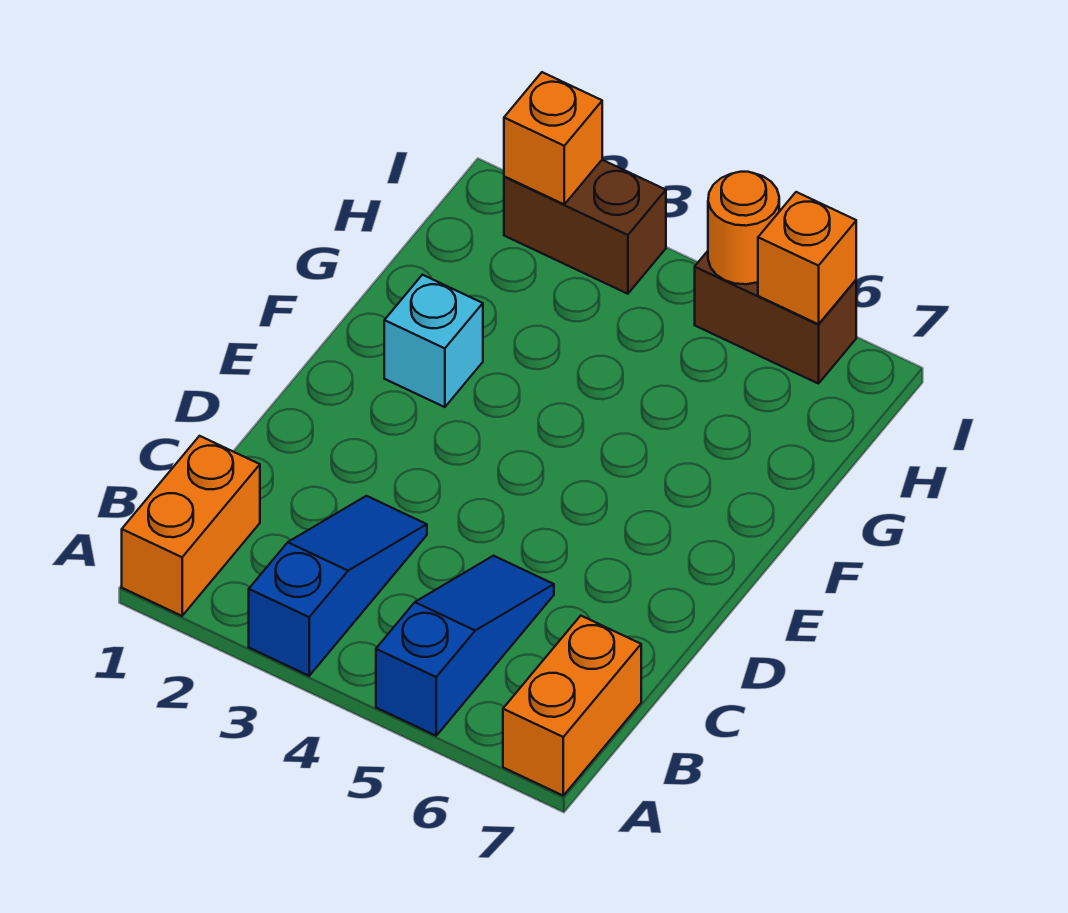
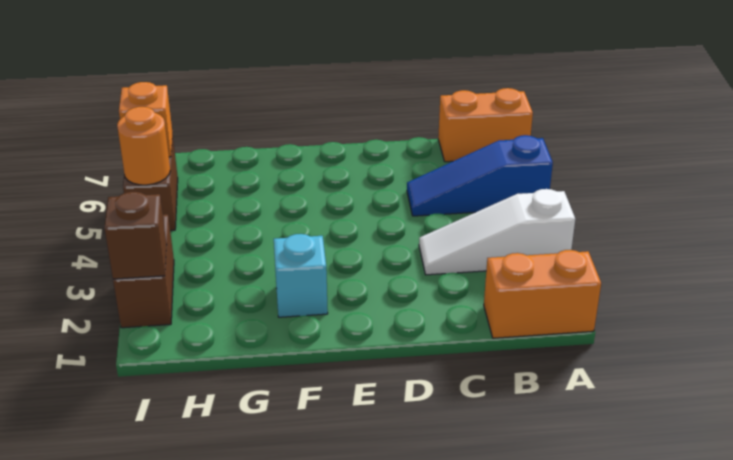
blue slope A3:C3 level 1 top A -> white slope A3:C3 level 1 top A
orange brick I2 level 2 -> brown brick I2 level 2

